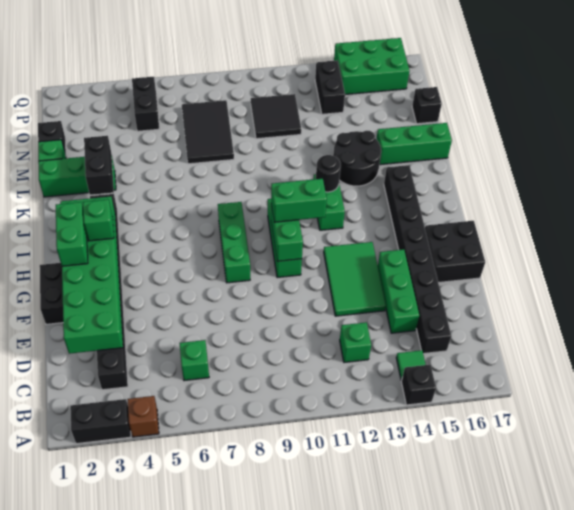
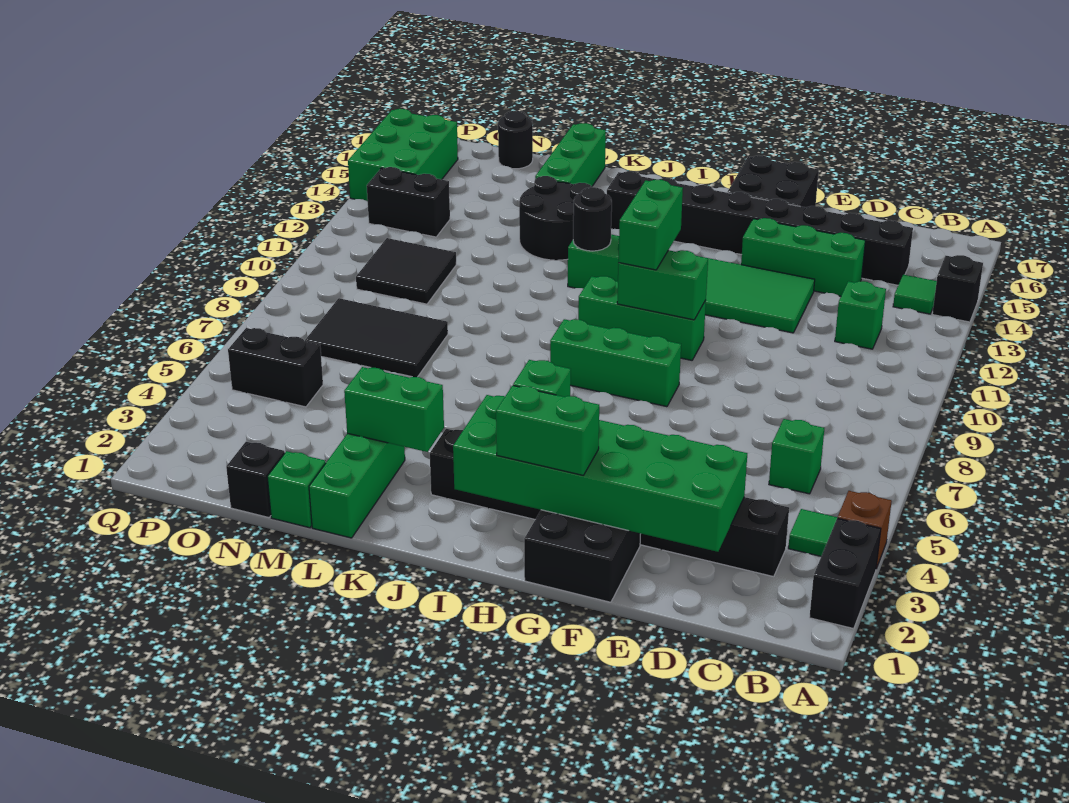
none -> green tile B4 level 1
black brick K3:L3 level 2 -> green brick K3:L3 level 2
black brick N17 level 1 -> black round brick N17 level 1

